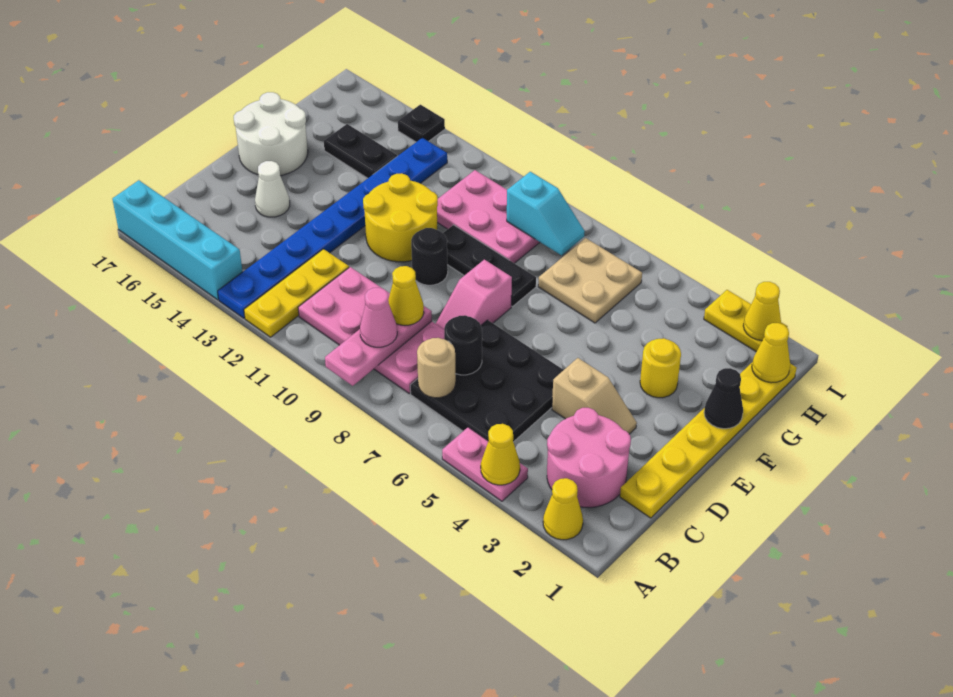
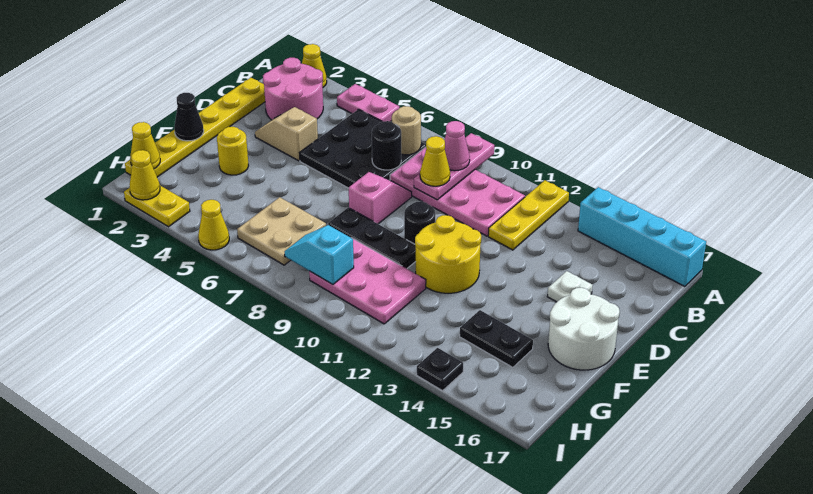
yellow cone A4 level 2 -> yellow cone I5 level 1
blue plate A13:H13 level 1 -> none
white cone D15 level 1 -> white plate D15 level 1

